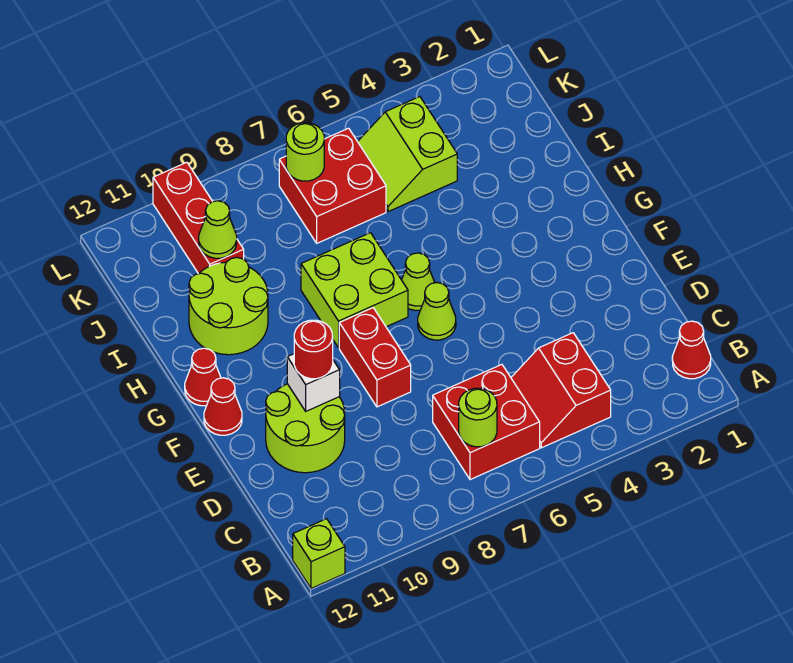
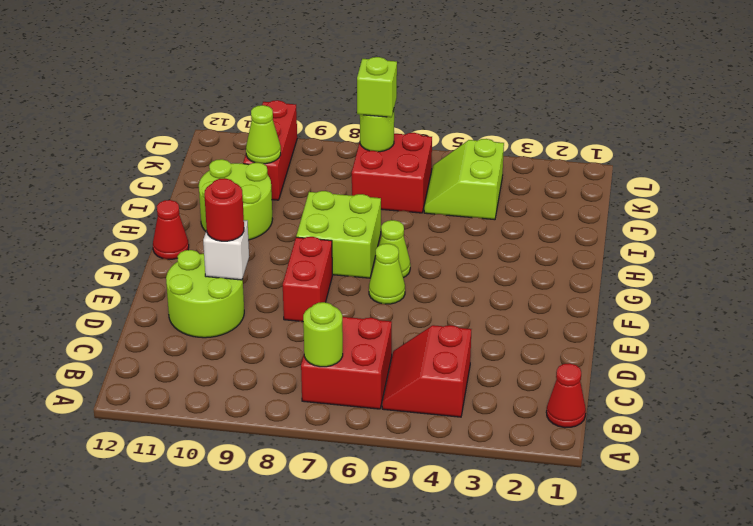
lime brick A12 level 1 -> lime brick K7 level 3
red cone F12 level 1 -> none

